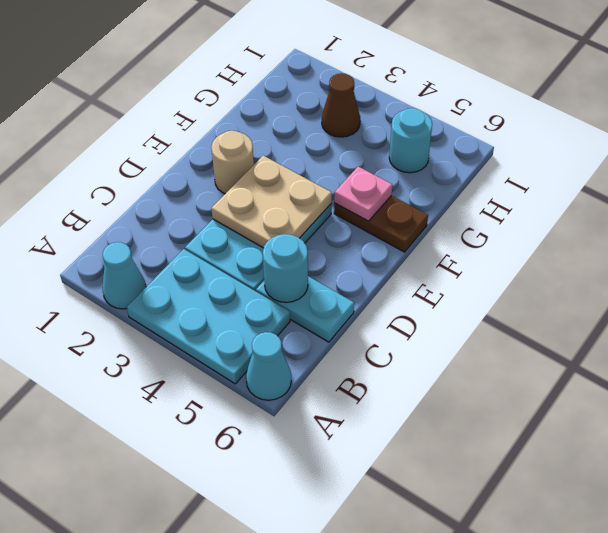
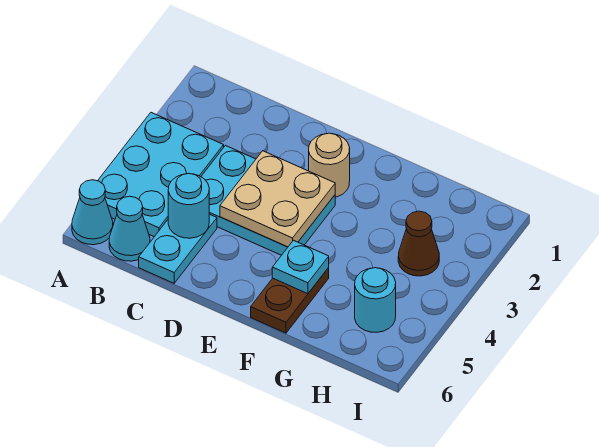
cyan cone A2 level 1 -> cyan cone B6 level 1
pink plate F5 level 2 -> cyan plate F5 level 2

